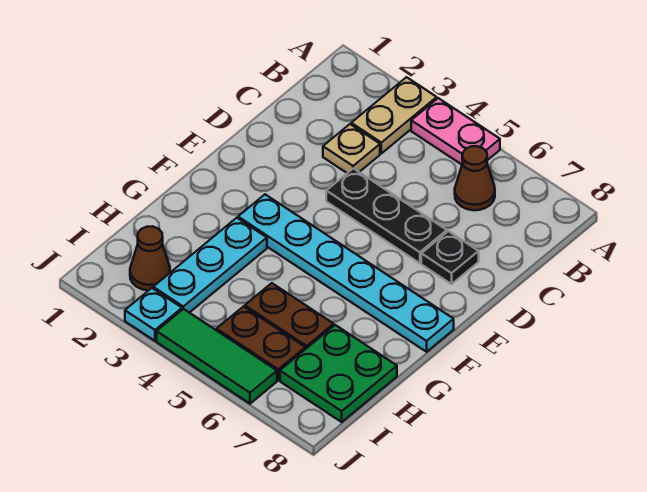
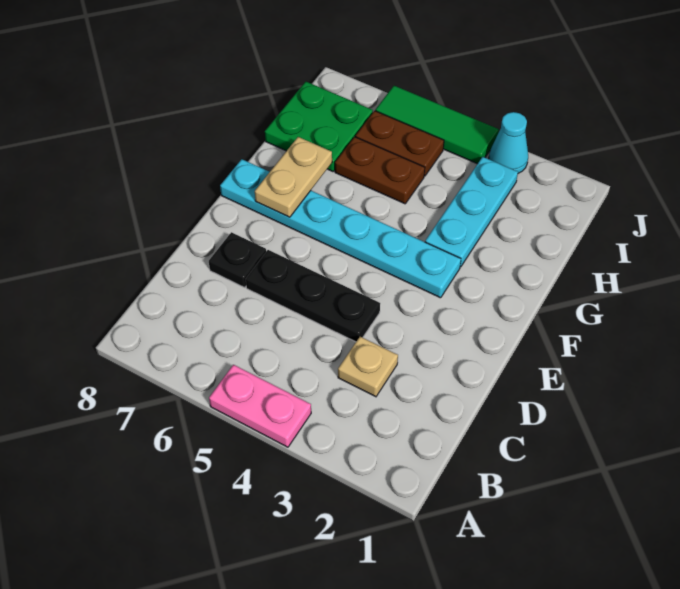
tan plate A3:B3 level 1 -> tan plate F7:G7 level 2
brown cone B6 level 1 -> none
brown cone I2 level 1 -> none
cyan plate J3 level 1 -> cyan cone J3 level 1

